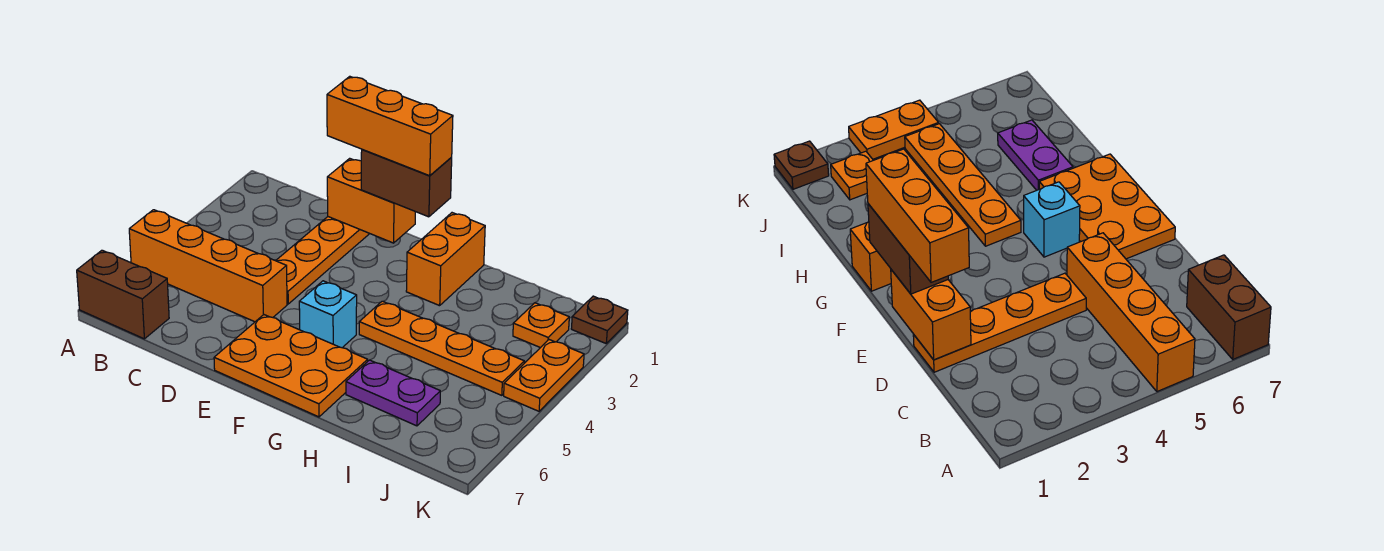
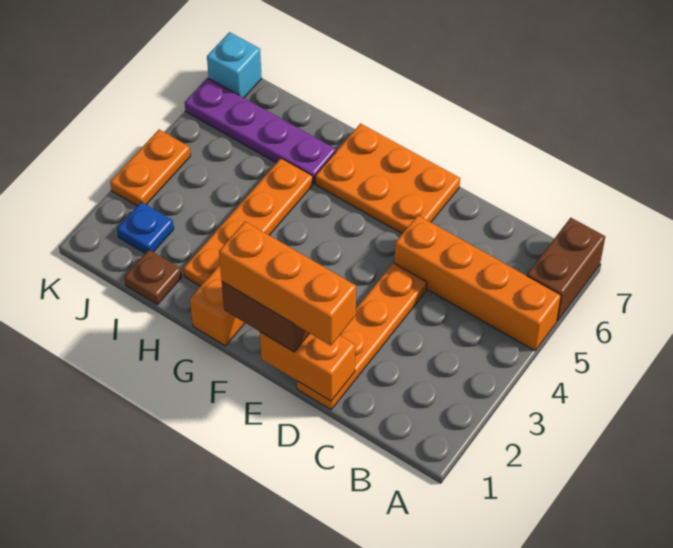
brown brick A7:B7 level 1 -> brown brick A6:A7 level 1
cyan brick F5 level 1 -> cyan brick K7 level 1
orange plate G4:J4 level 1 -> orange plate H2:H5 level 1
purple plate H6:I6 level 1 -> purple plate H6:K6 level 1
orange plate J2 level 1 -> blue plate J2 level 1
brown plate K1 level 1 -> brown plate I1 level 1

